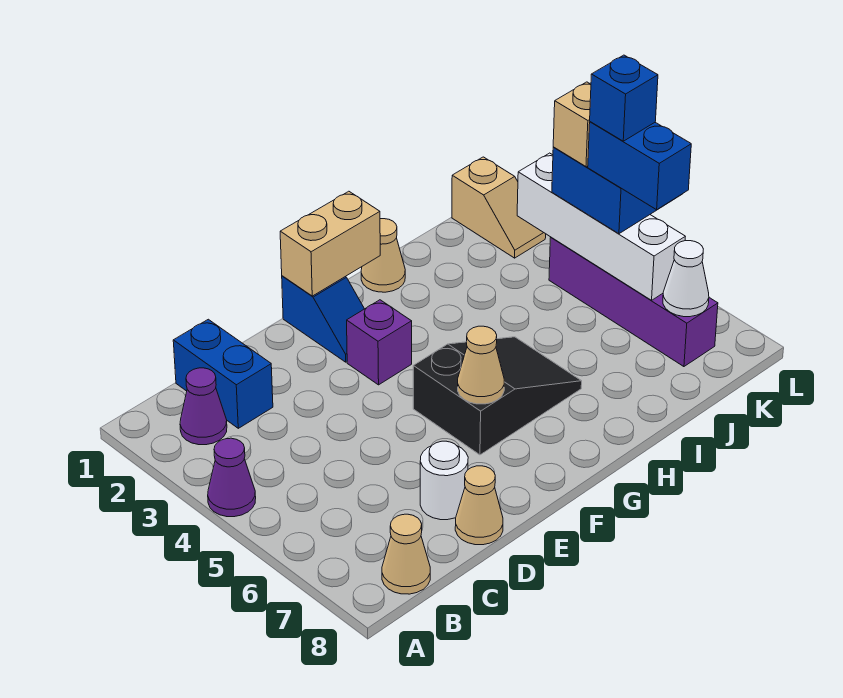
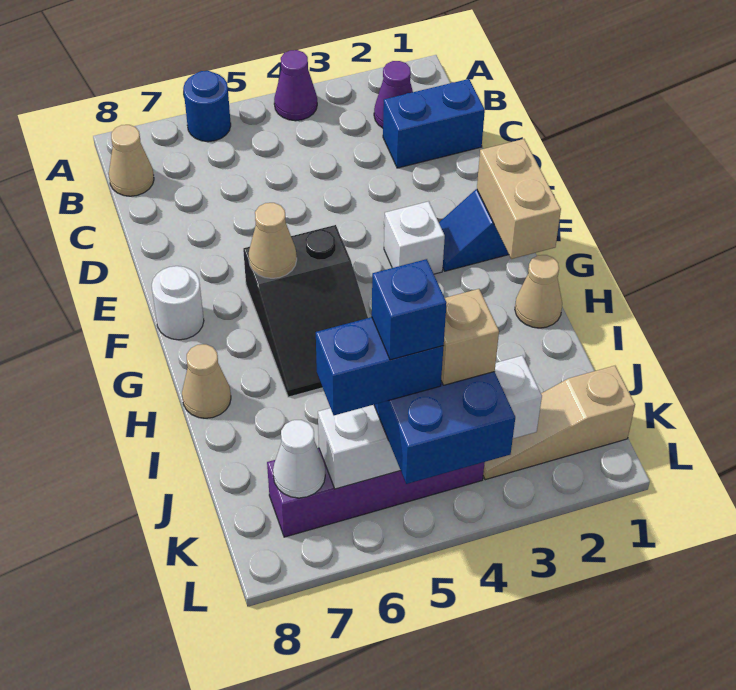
none -> blue round brick A6 level 1
white round brick D7 level 1 -> white round brick F8 level 1
tan cone D8 level 1 -> tan cone H8 level 1
purple brick F3 level 1 -> white brick F3 level 1
tan slope K1:K2 level 1 top 1 -> tan slope K1:K3 level 1 top 1

